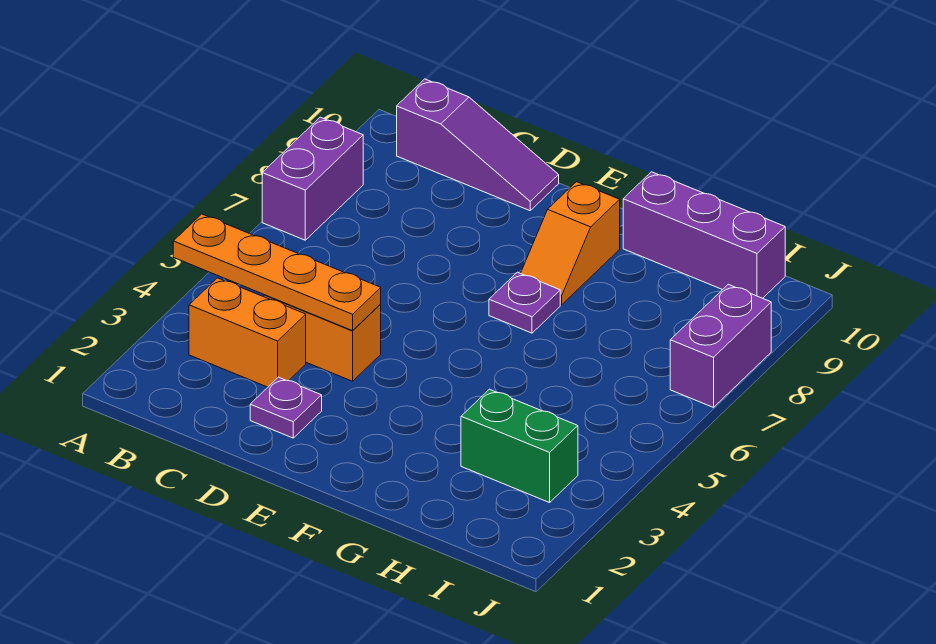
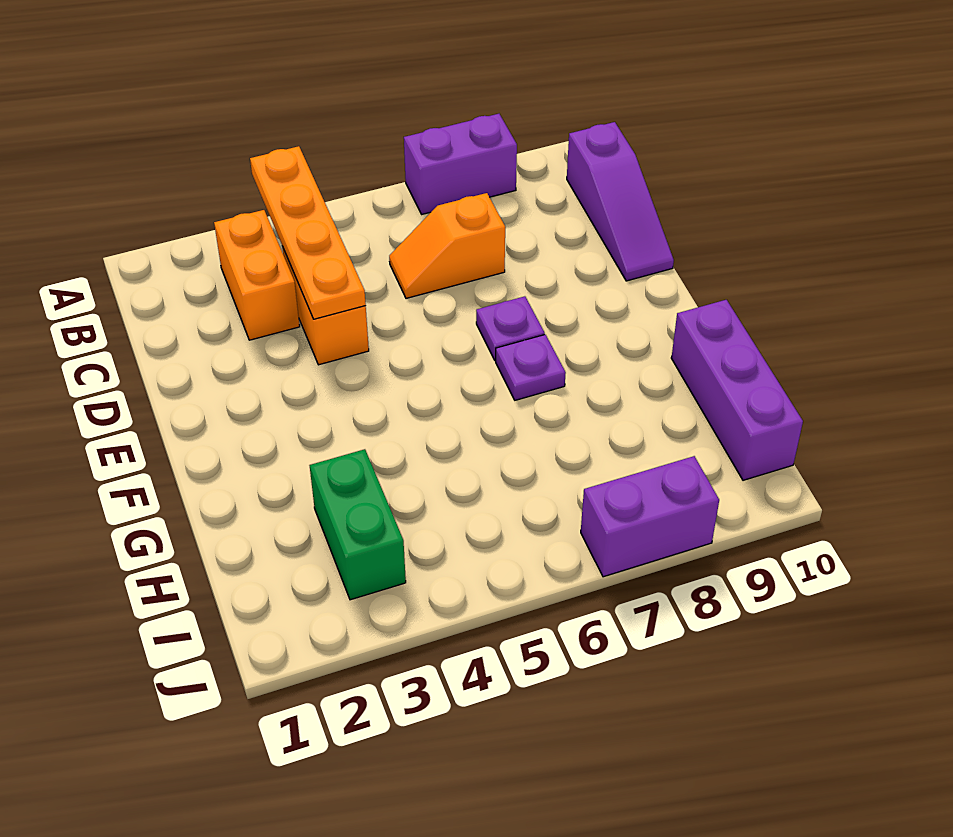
purple plate D2 level 1 -> purple plate E7 level 1
orange slope F8:F9 level 1 top 9 -> orange slope C6:C7 level 1 top 7

